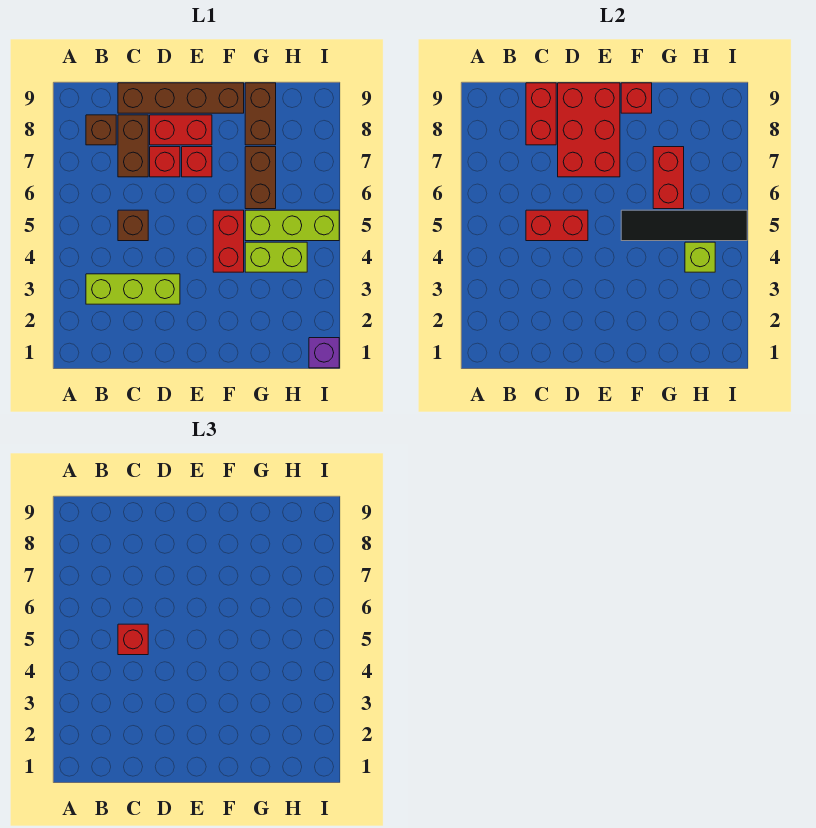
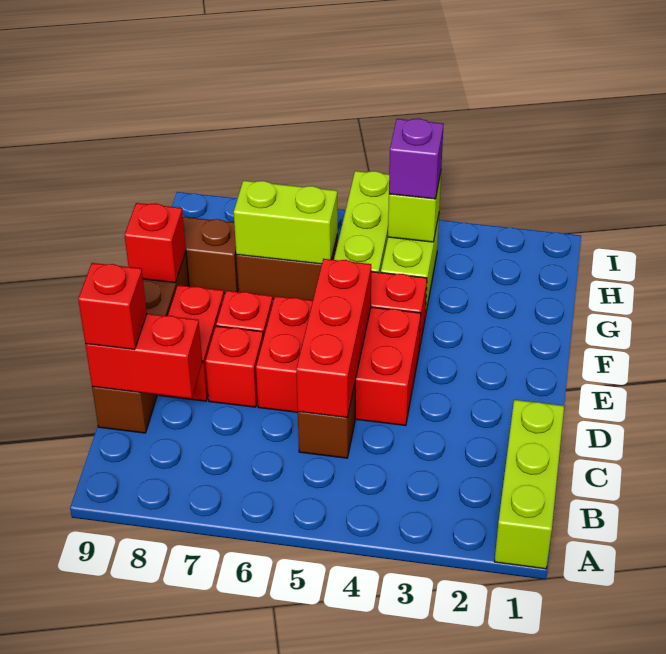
lime brick B3:D3 level 1 -> lime brick A1:C1 level 1
brown brick B8 level 1 -> none
red brick C5:D5 level 2 -> red brick C5:E5 level 2
red brick C5 level 3 -> red brick C9 level 3
brown brick C7:C8 level 1 -> none
red brick D7:E9 level 2 -> red brick D4:E6 level 1
black tile F5:I5 level 2 -> none
red brick G6:G7 level 2 -> lime brick G6:G7 level 2
purple brick I1 level 1 -> purple brick H4 level 3

